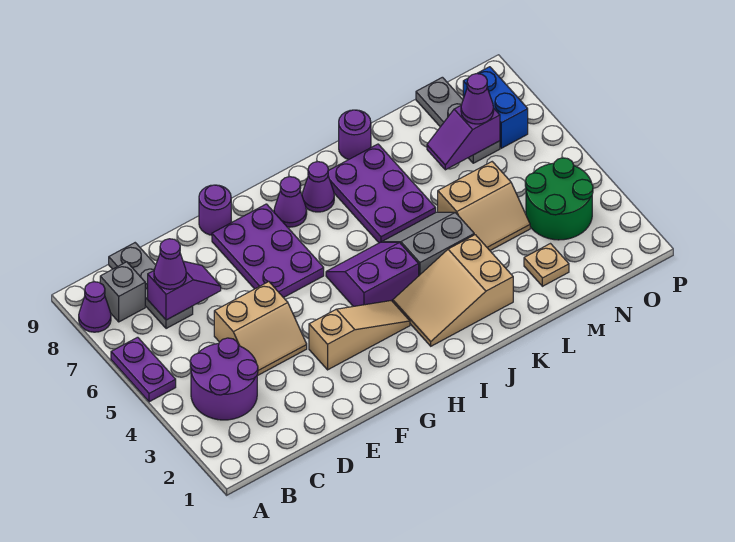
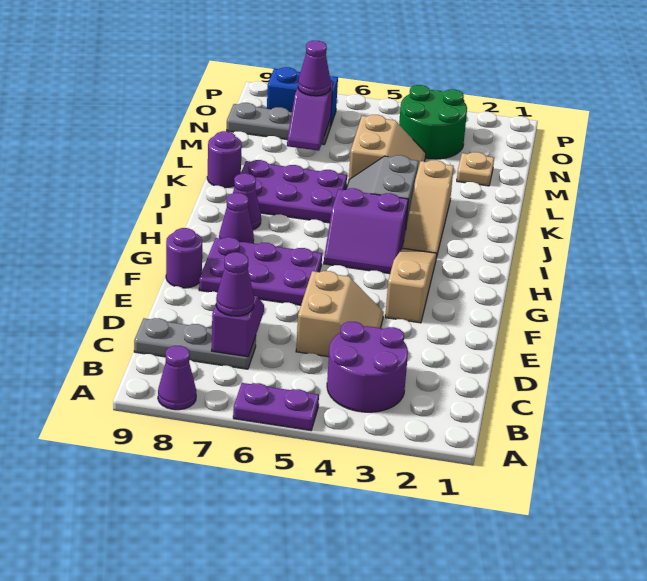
grey brick B8 level 1 -> none
purple slope H4:I5 level 1 top 4 -> purple slope H4:I5 level 1 top I
tan slope I2:K3 level 1 top K -> tan slope I3:K3 level 1 top K

